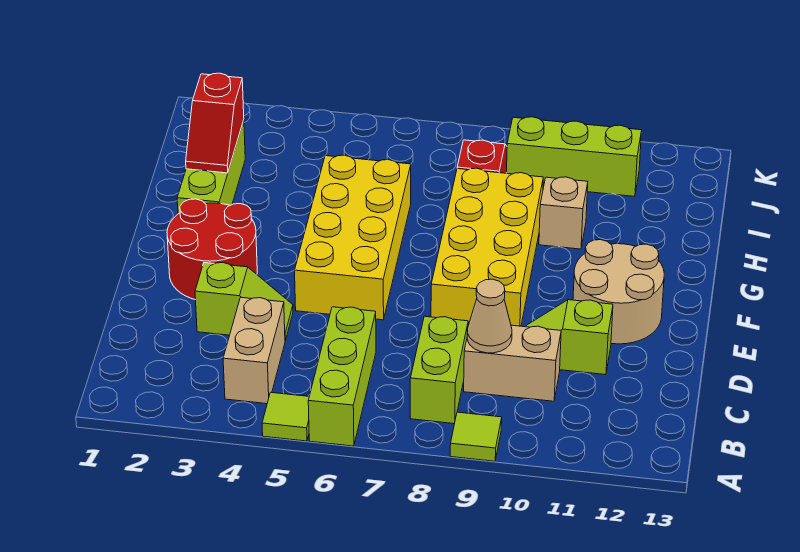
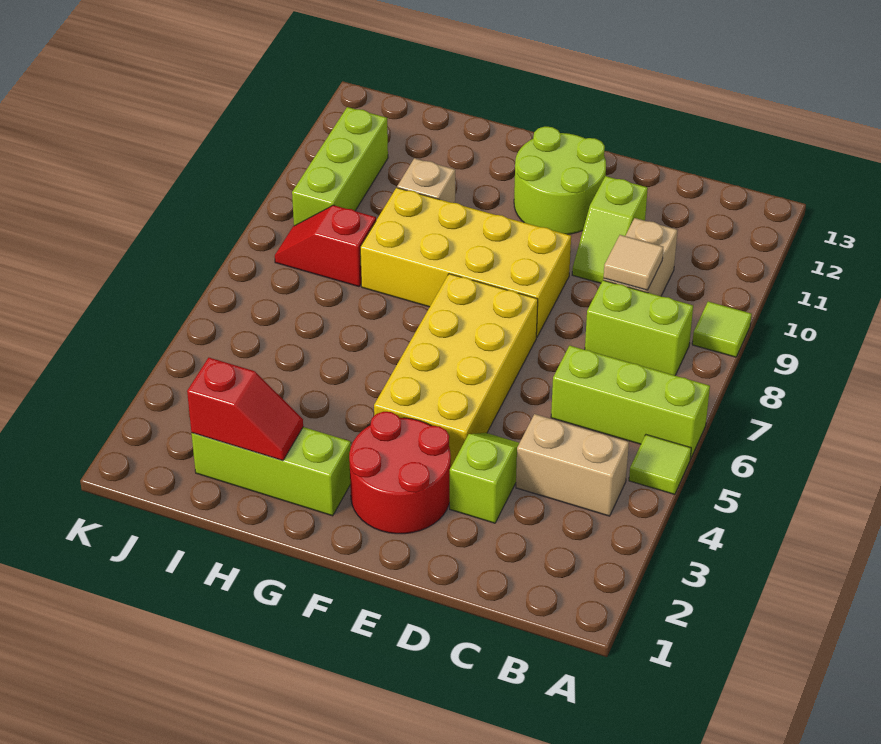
tan cone C9 level 2 -> tan tile C9 level 2
yellow brick E5:H6 level 1 -> yellow brick E4:F7 level 1
tan round brick E11:F12 level 1 -> lime round brick E11:F12 level 1

